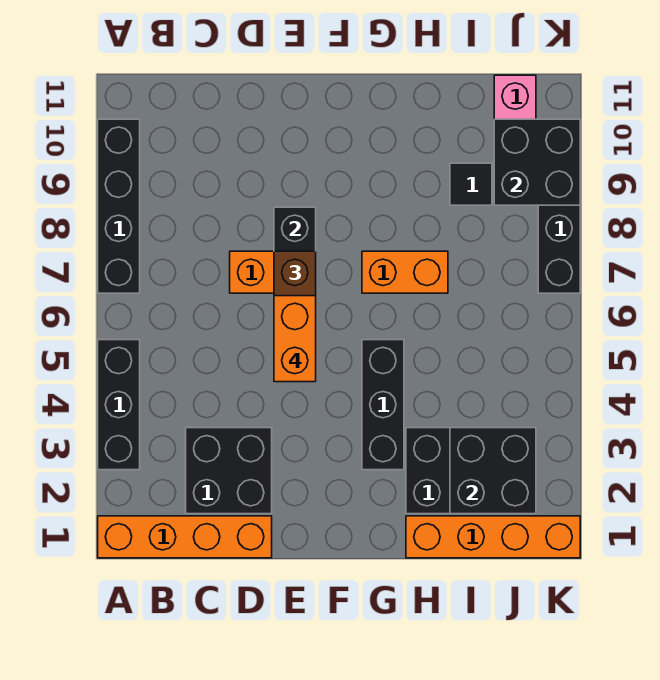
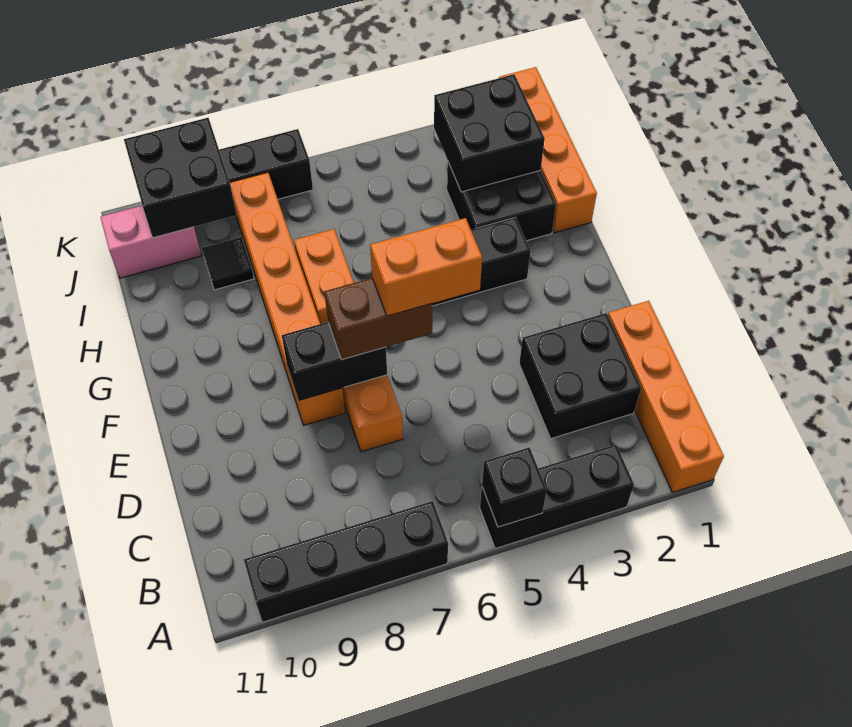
none -> black brick A5 level 2
none -> orange brick E8:J8 level 1

